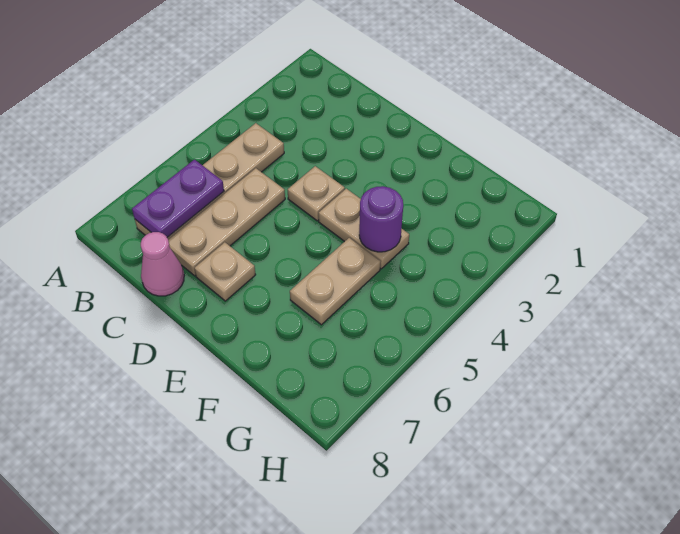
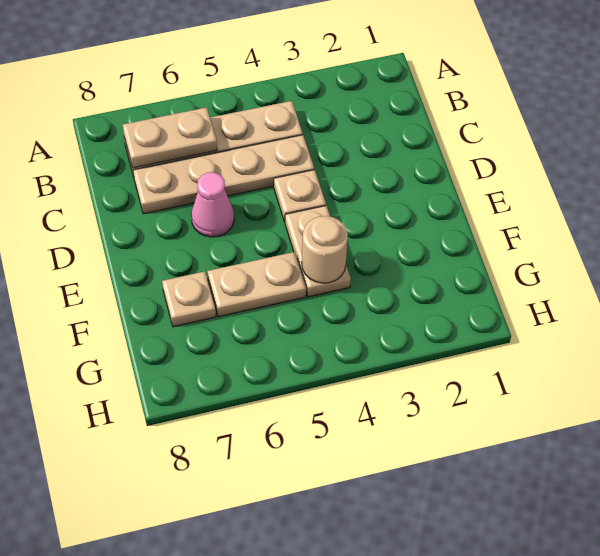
purple plate B6:B7 level 2 -> tan plate B6:B7 level 2
tan plate C5:C7 level 1 -> tan plate C4:C7 level 1
pink cone C8 level 1 -> pink cone D6 level 1
tan plate D7 level 1 -> tan plate F7 level 1
purple round brick F4 level 2 -> tan round brick F4 level 2

